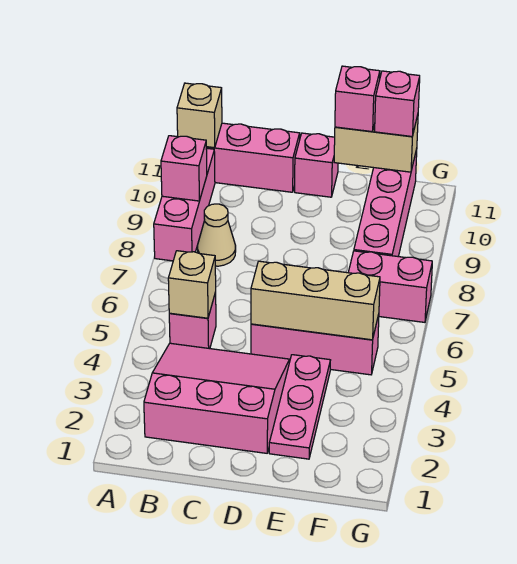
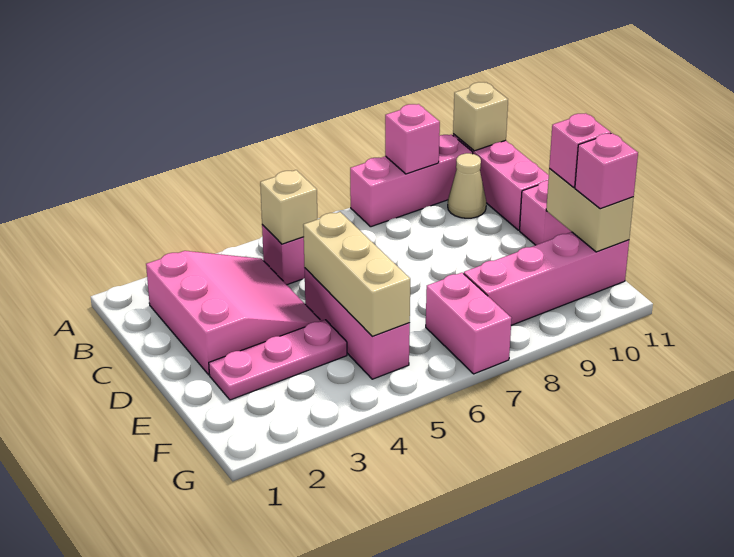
tan cone B8 level 1 -> tan cone B10 level 1

